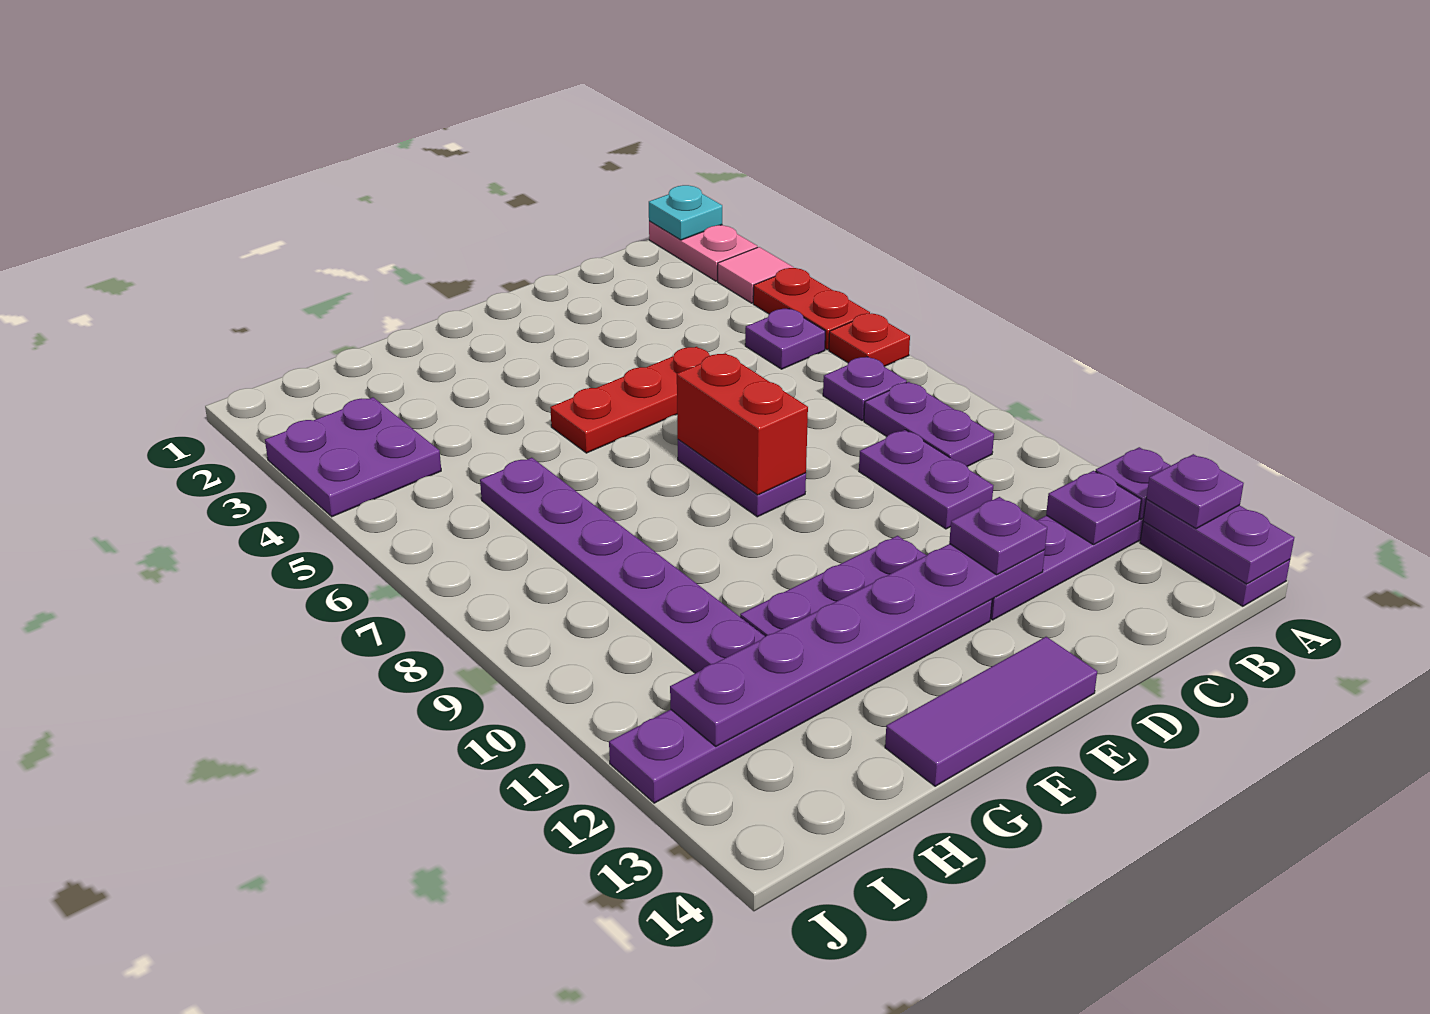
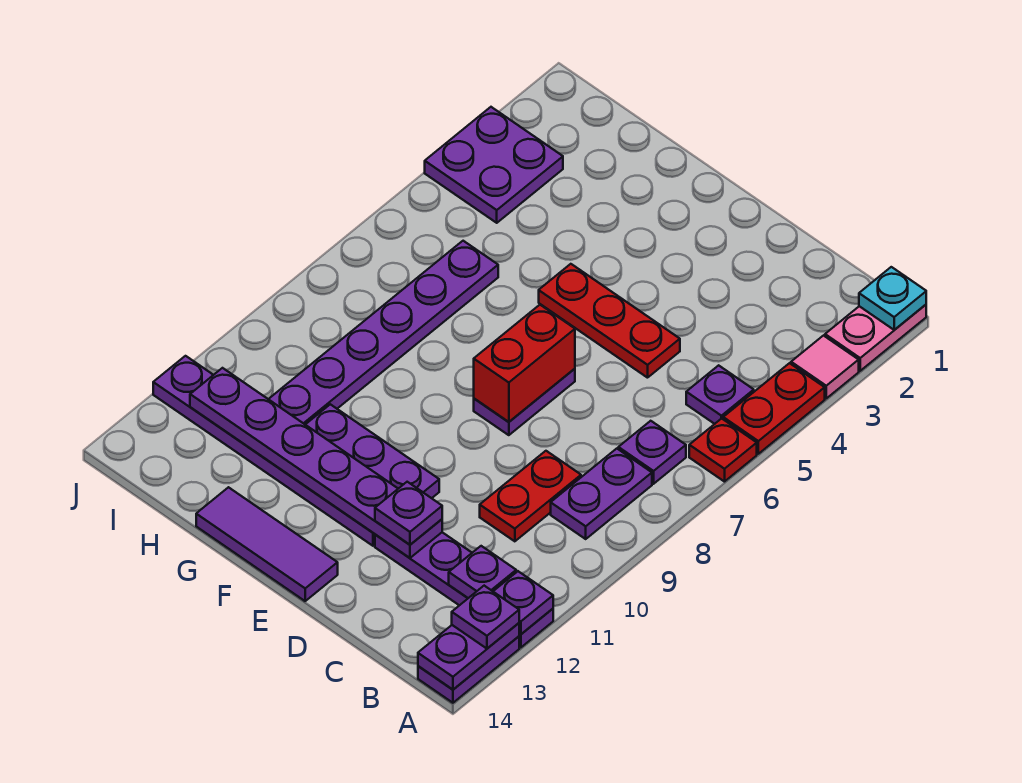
purple plate C9:C10 level 1 -> red plate C9:C10 level 1

